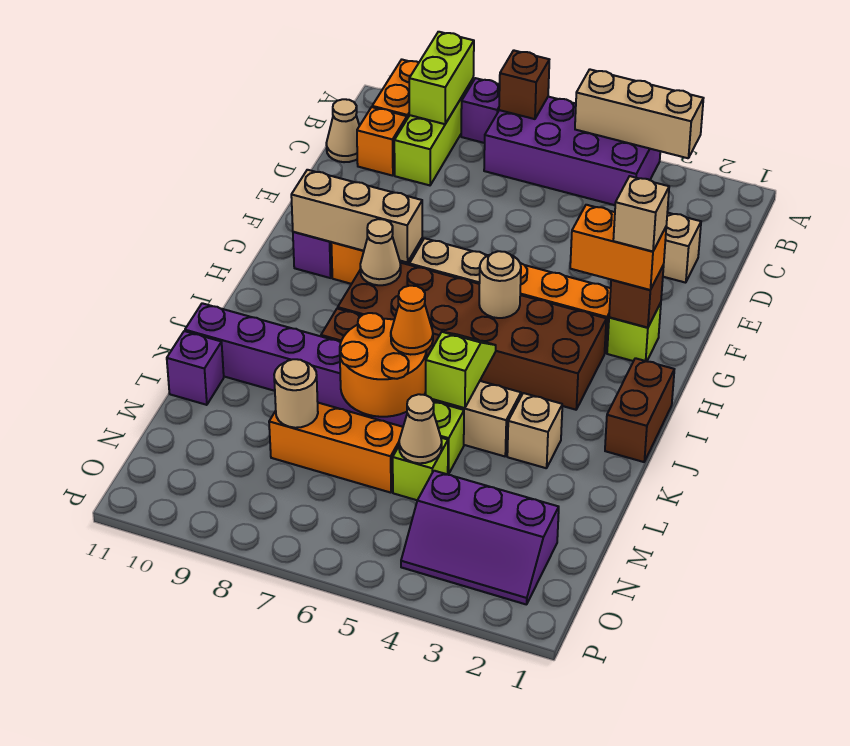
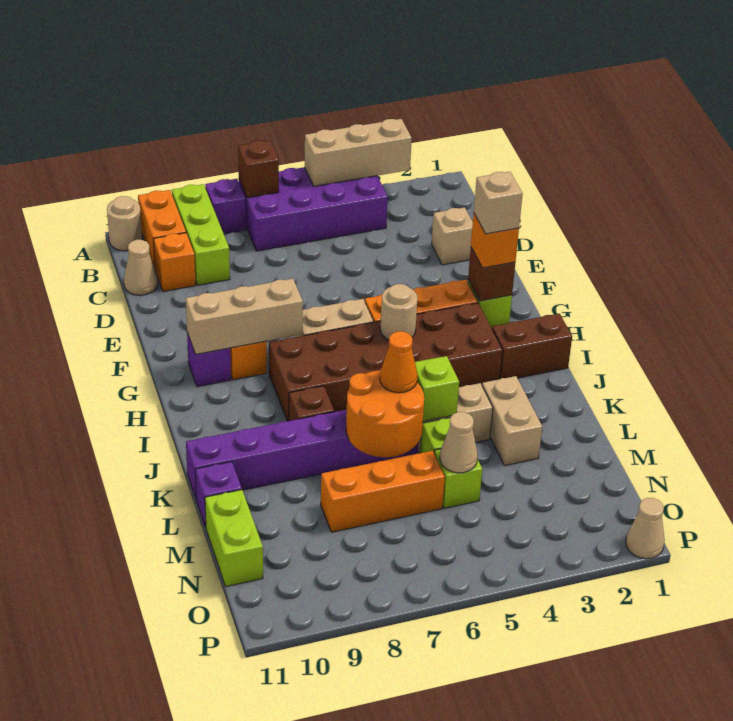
lime brick A9:B9 level 2 -> lime brick M11:N11 level 1
orange brick G2:G3 level 3 -> orange brick G2 level 3
tan cone H8 level 2 -> tan cone P1 level 1
brown brick I1:J1 level 1 -> brown brick I1:I2 level 1
tan brick K3 level 1 -> tan brick K3:L3 level 1
tan round brick M8 level 2 -> tan round brick A11 level 1
purple slope N2:O4 level 1 top N -> none

